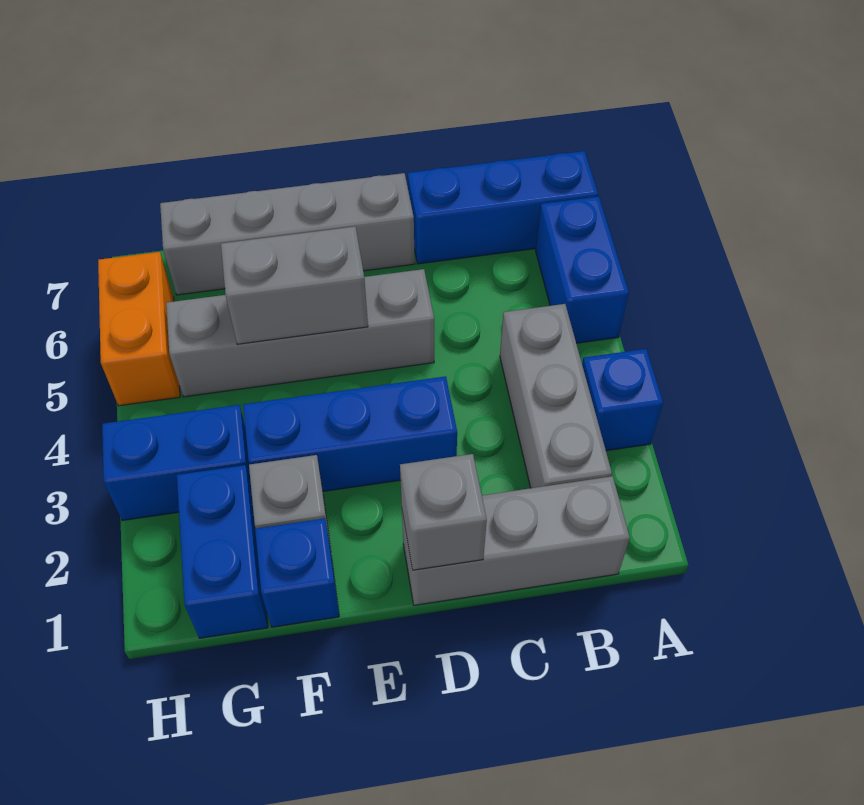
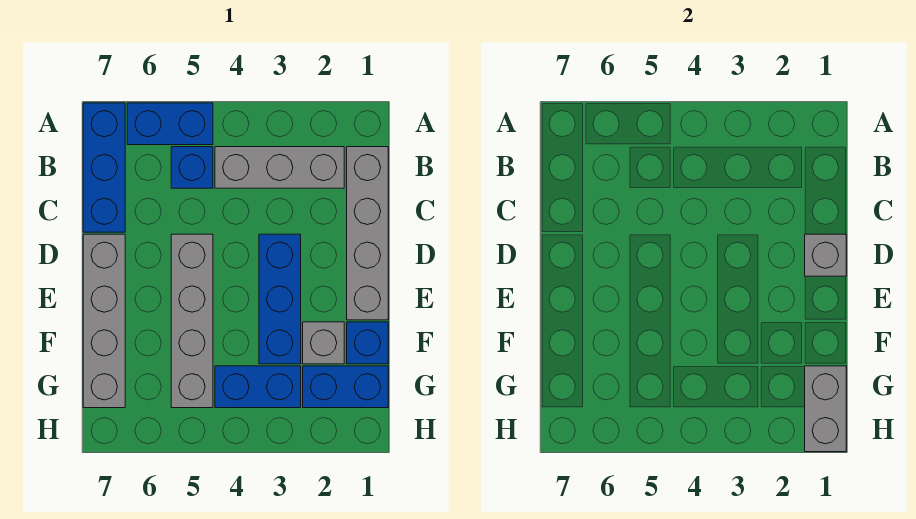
blue brick A3 level 1 -> blue brick B5 level 1
grey brick B1:D1 level 1 -> grey brick B1:E1 level 1
grey brick E5:F5 level 2 -> grey brick G1:H1 level 2
blue brick G3:H3 level 1 -> blue brick G3:G4 level 1
orange brick H5:H6 level 1 -> none

